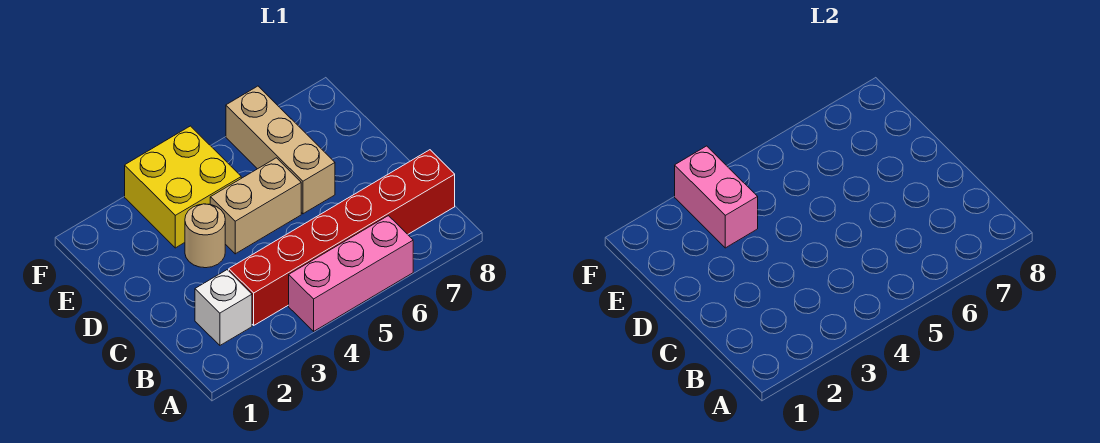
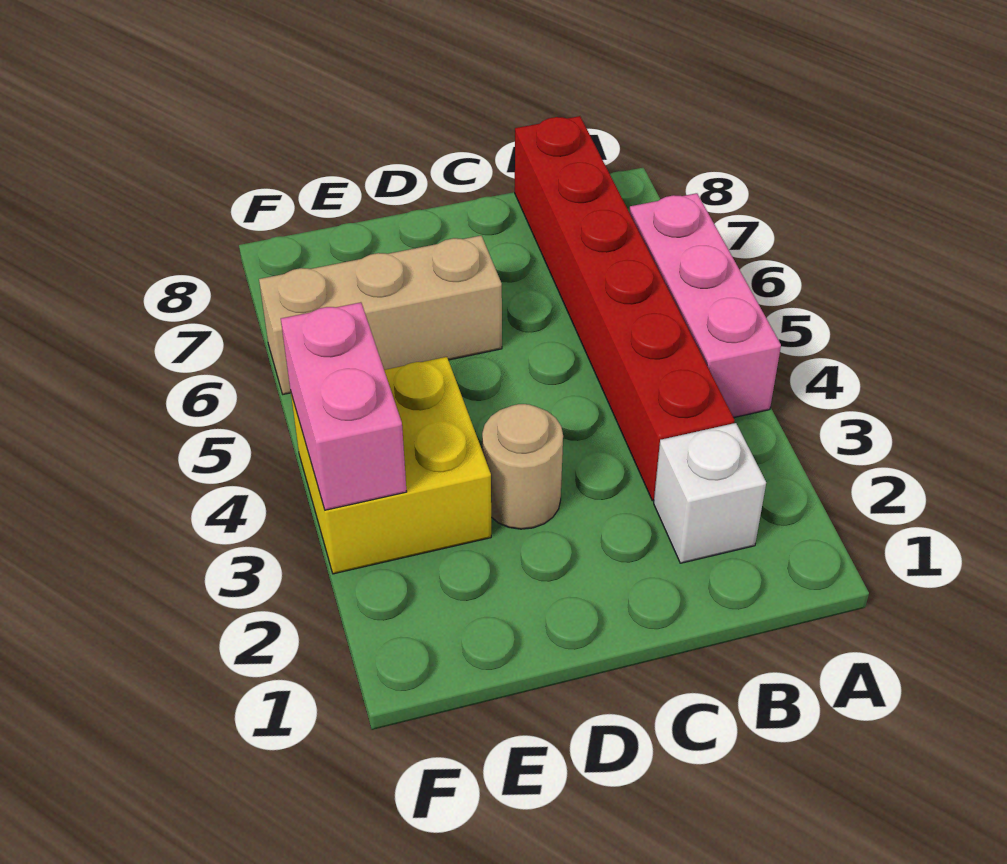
tan brick D4:D5 level 1 -> none
pink brick E3:F3 level 2 -> pink brick F3:F4 level 2

